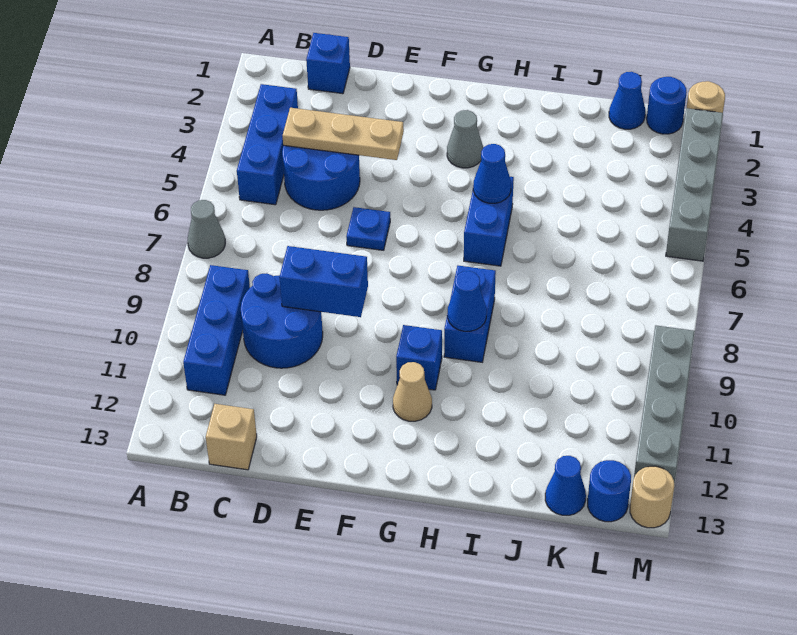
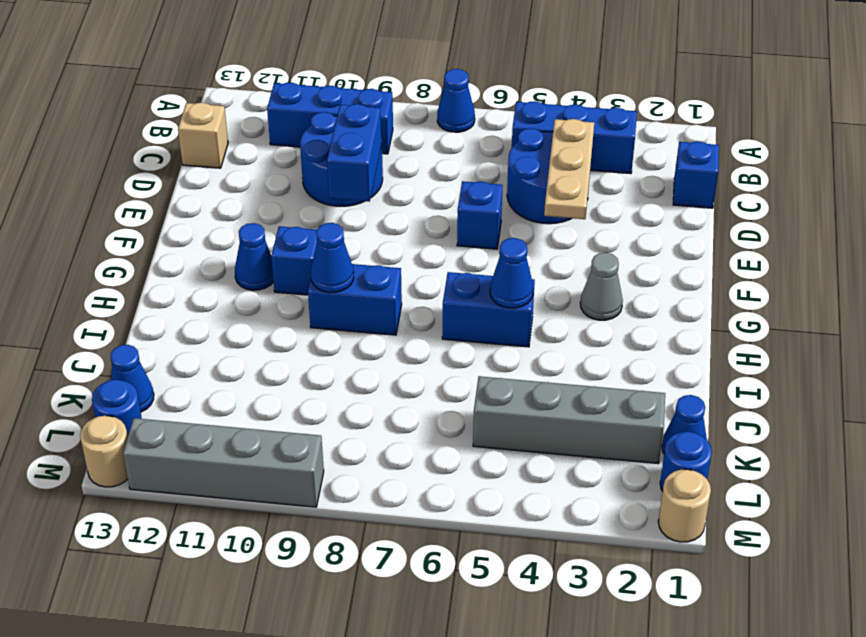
grey cone A7 level 1 -> blue cone A7 level 1
blue plate E6 level 1 -> blue brick E6 level 1
tan cone G11 level 1 -> blue cone G11 level 1
grey brick M2:M5 level 1 -> grey brick K2:K5 level 1

